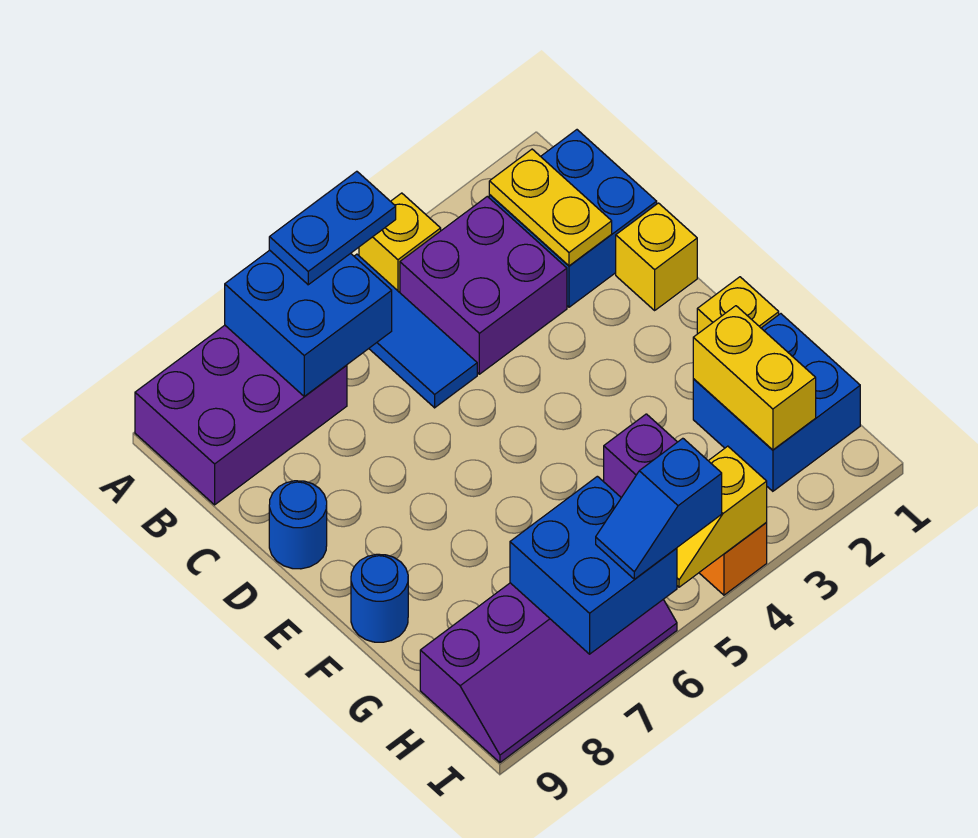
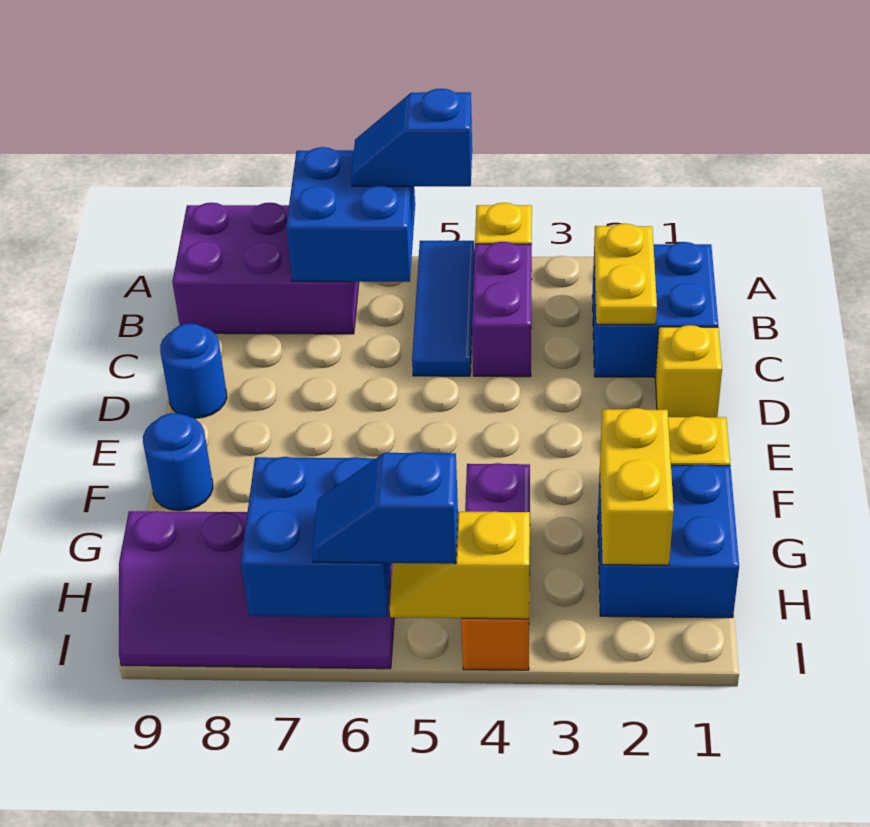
blue plate A5:A6 level 3 -> blue slope A5:A6 level 3 top 5
purple brick B3:C4 level 1 -> purple brick B4:C4 level 1

